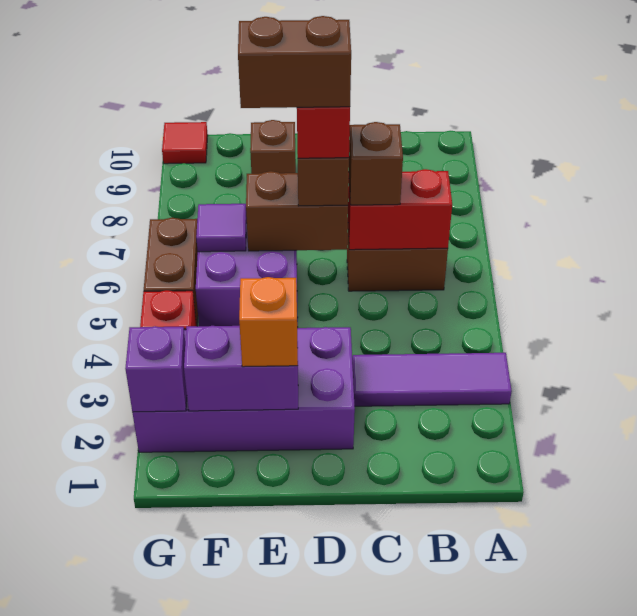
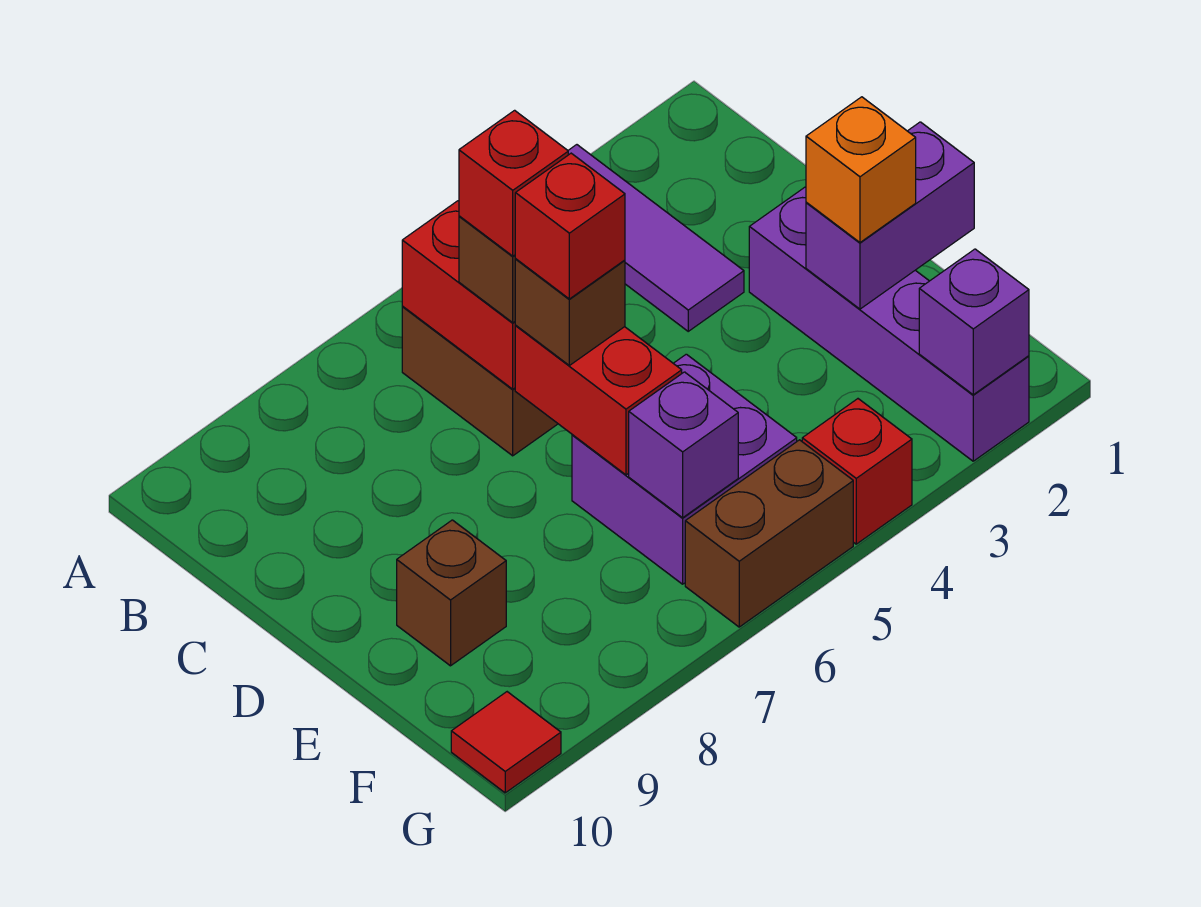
none -> red brick C6 level 4
purple brick D2:G3 level 1 -> purple brick D2:G2 level 1
brown brick D6:E6 level 2 -> red brick D6:E6 level 2
brown brick D6:E6 level 5 -> none
purple brick E2:F2 level 2 -> purple brick E1:E2 level 2
purple tile F6 level 2 -> purple brick F6 level 2

